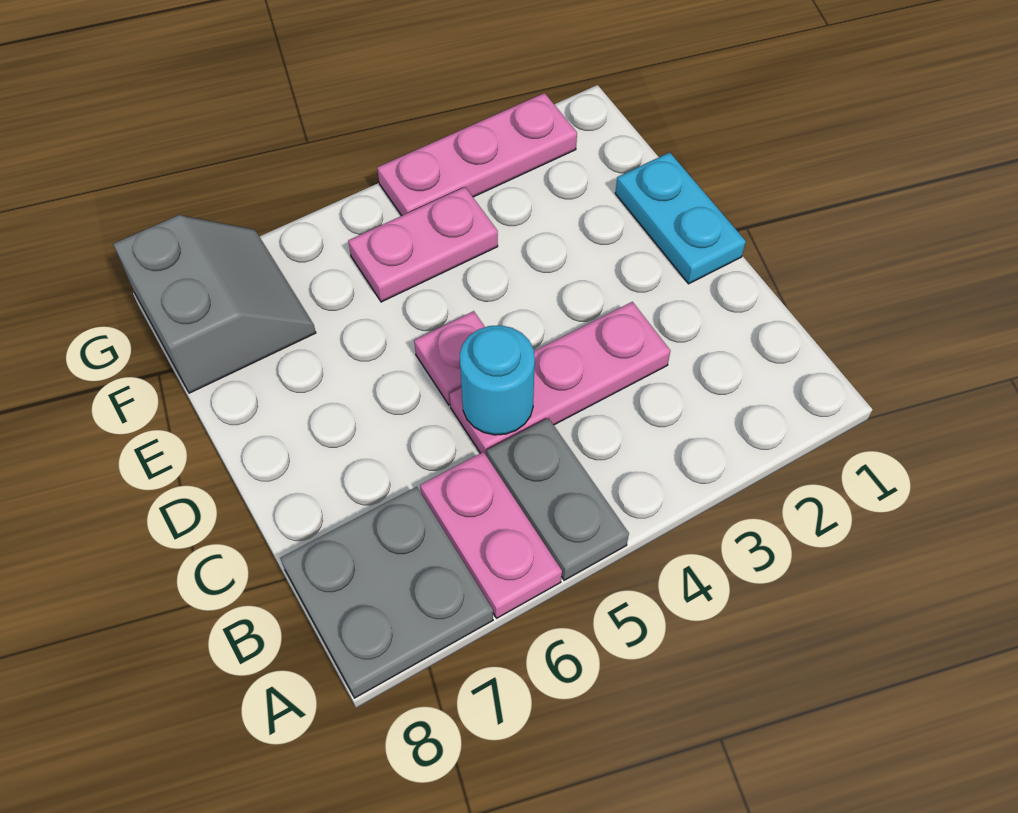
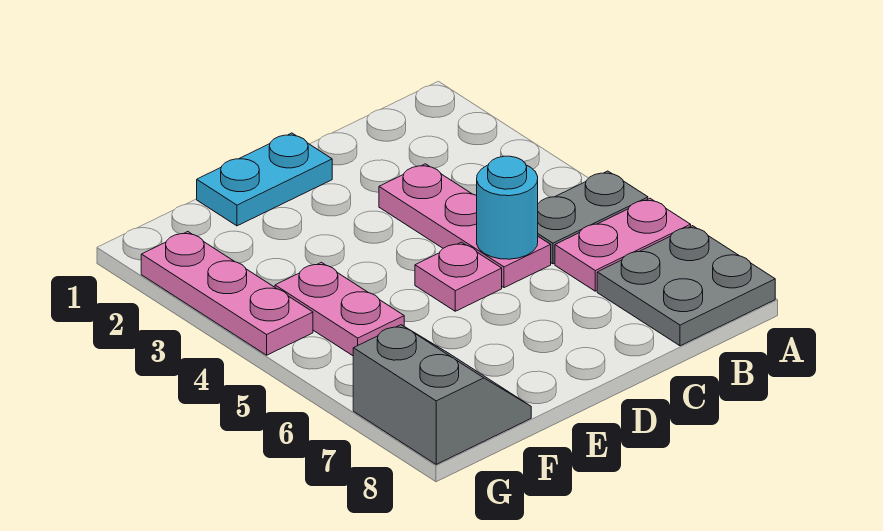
grey slope F7:G8 level 1 top 8 -> grey slope F7:G8 level 1 top G

